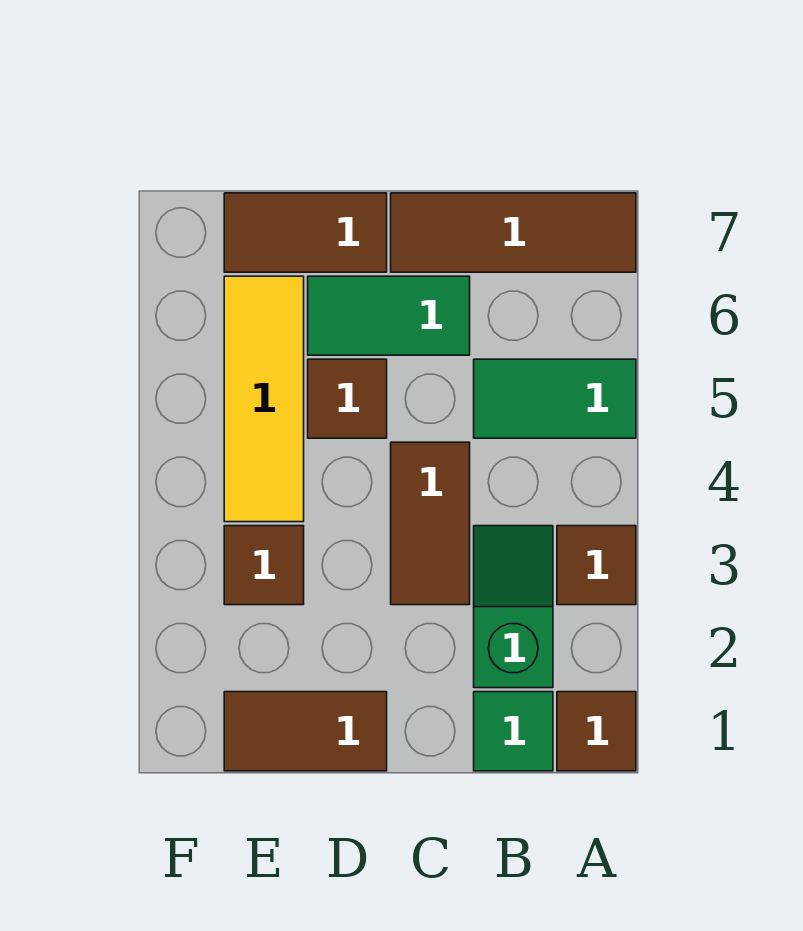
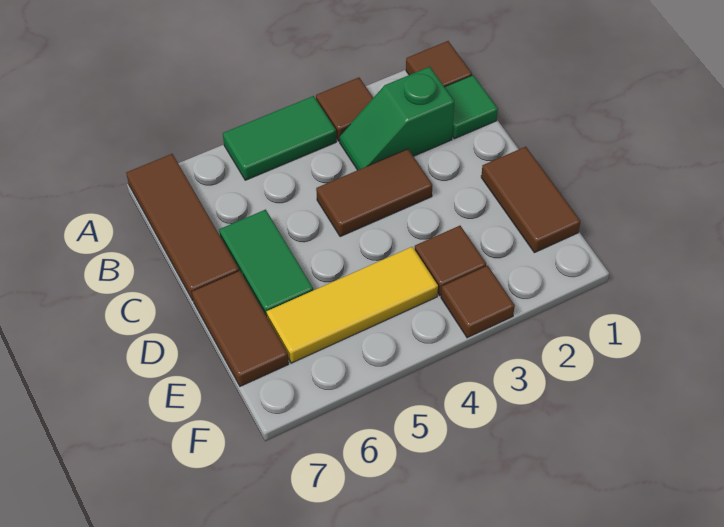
green tile A5:B5 level 1 -> green tile A4:A5 level 1
brown tile D5 level 1 -> brown tile F3 level 1

